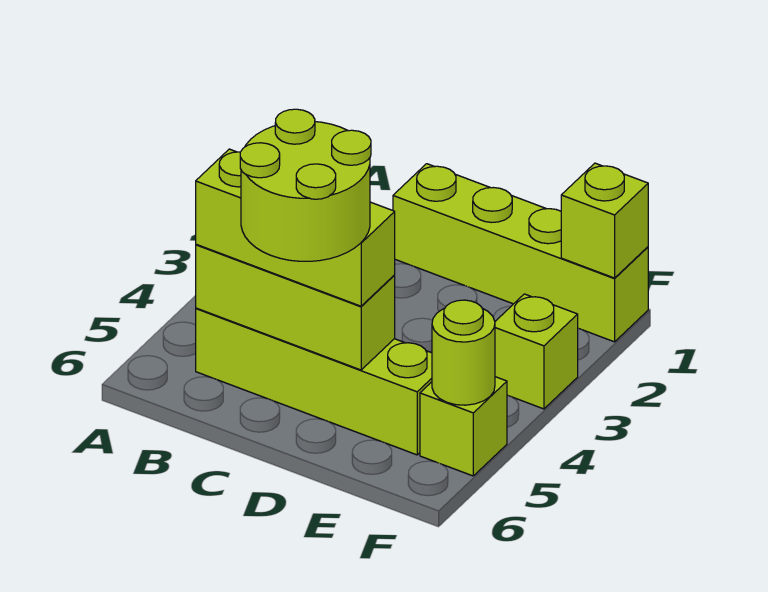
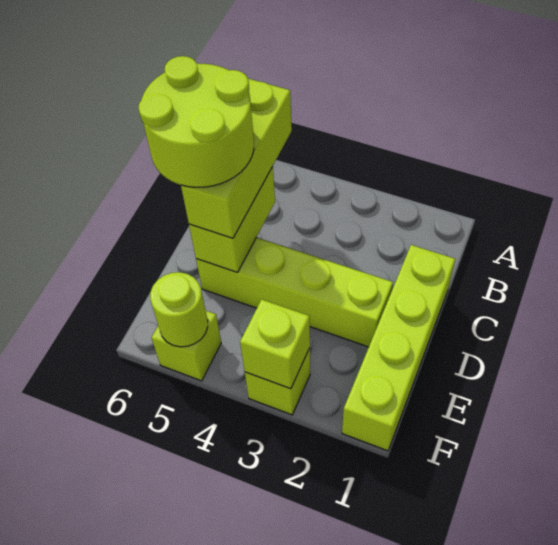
lime brick B5:E5 level 1 -> lime brick D2:D5 level 1
lime brick B5:D5 level 2 -> lime brick C5:D5 level 2
lime brick F1 level 2 -> lime brick F3 level 2

